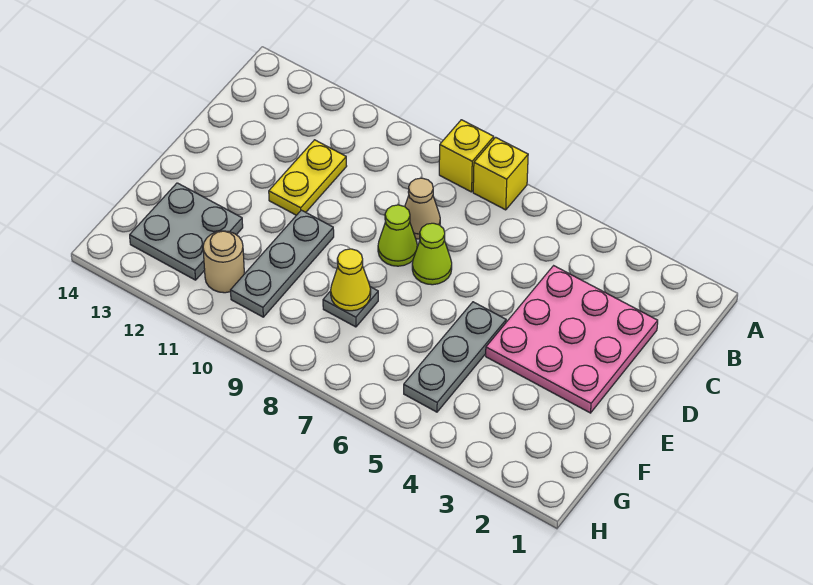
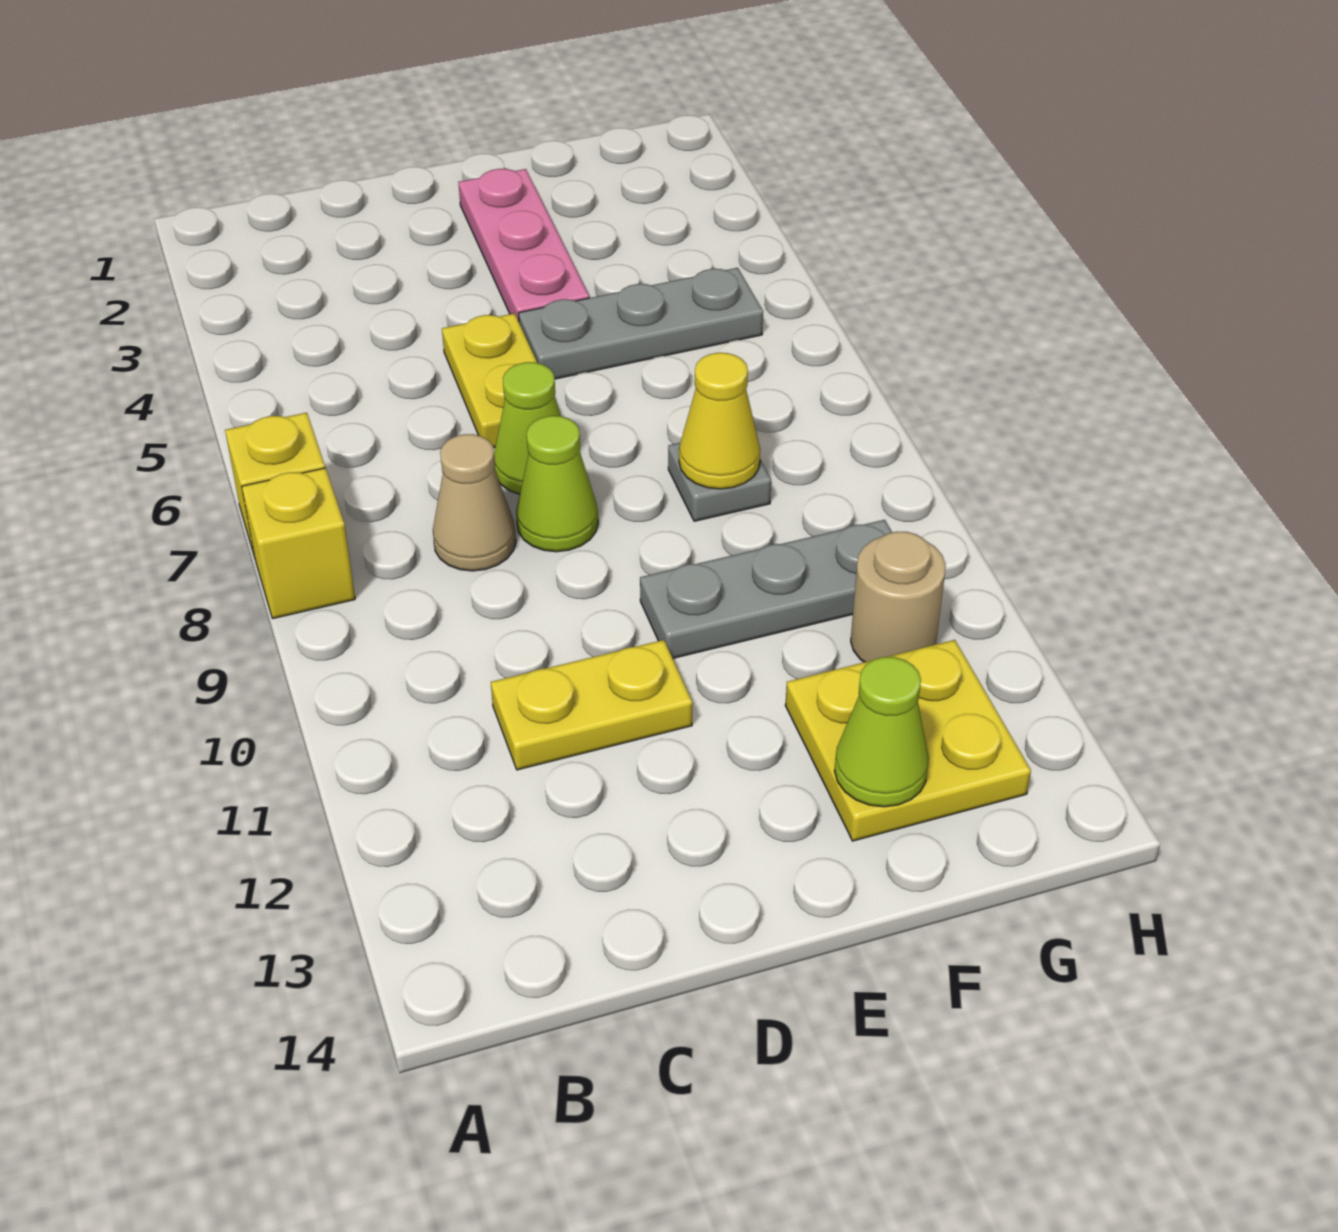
pink plate C2:E4 level 1 -> pink plate E2:E4 level 1
none -> yellow plate D5:D6 level 1
grey plate F12:G13 level 1 -> yellow plate F12:G13 level 1
none -> lime cone F13 level 2

